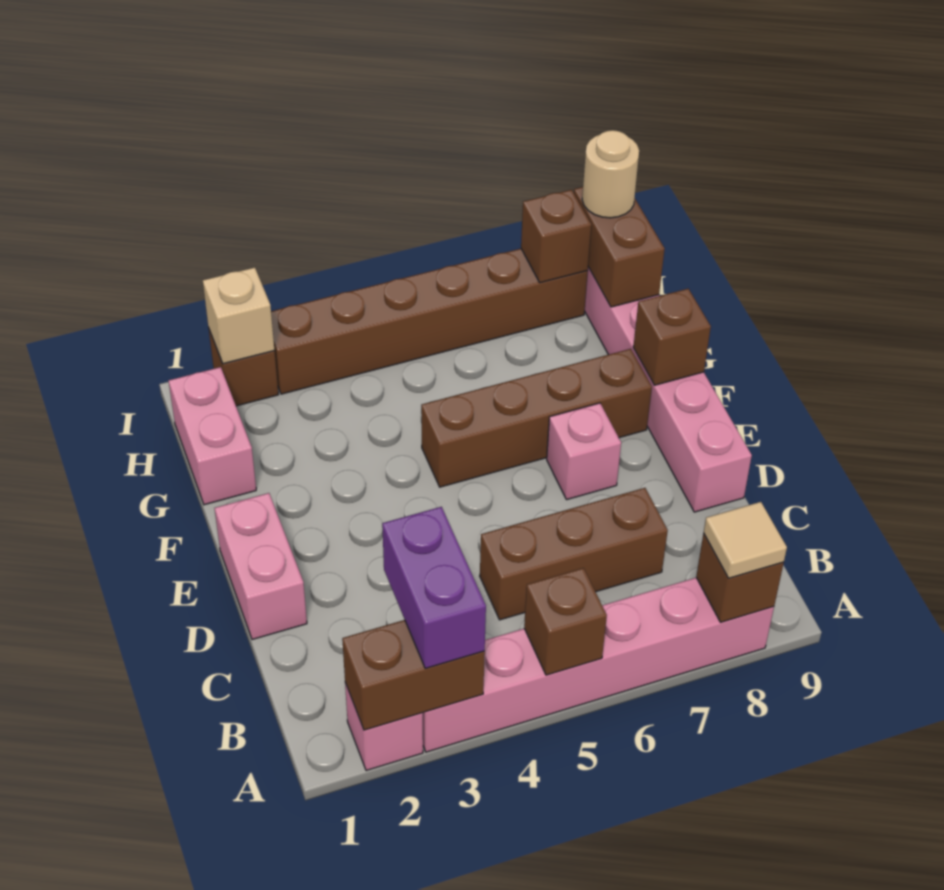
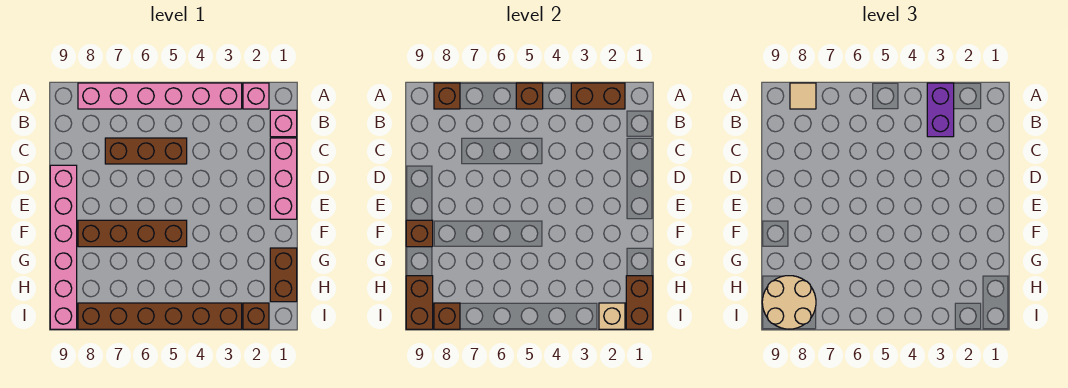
pink brick D1:E1 level 1 -> pink brick C1:E1 level 1
pink brick E7 level 1 -> pink brick B1 level 1
pink brick G1:H1 level 1 -> brown brick G1:H1 level 1
none -> brown brick H1:I1 level 2
tan round brick I9 level 3 -> tan round brick H8:I9 level 3

